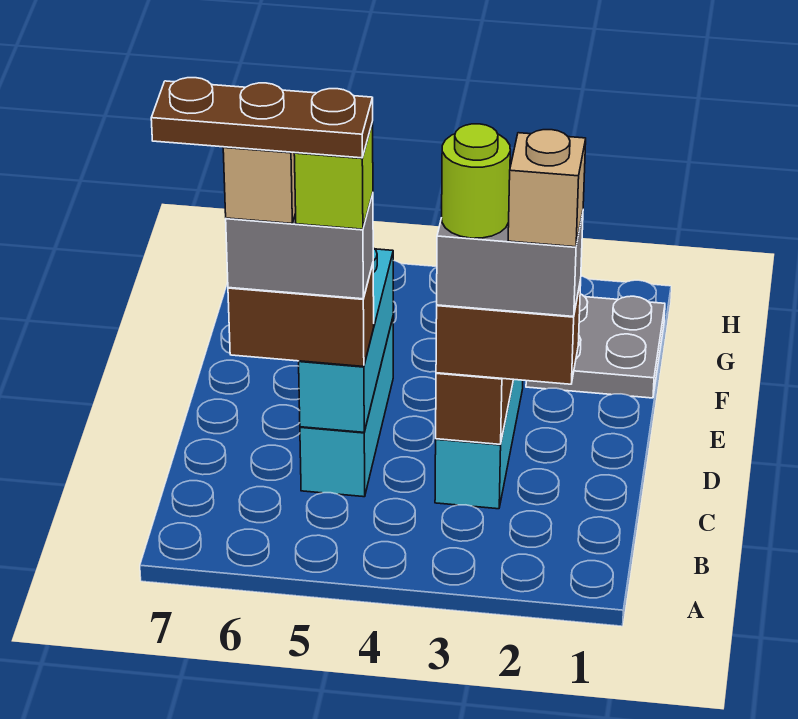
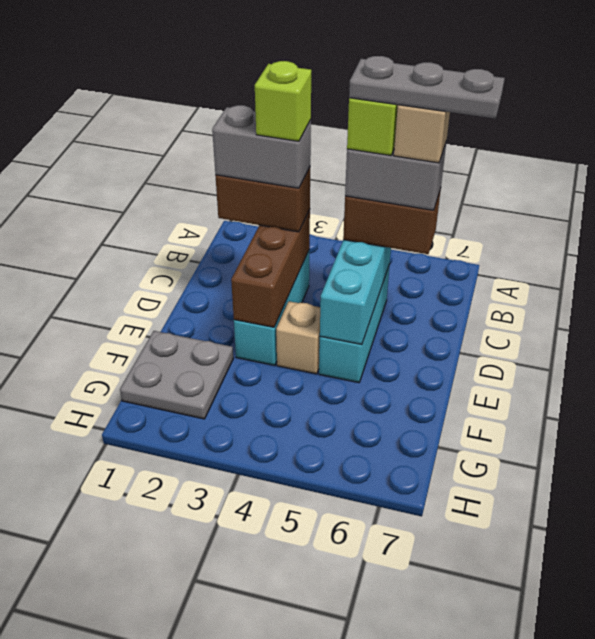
tan brick C2 level 5 -> tan brick E4 level 1
lime round brick C3 level 5 -> lime brick C3 level 5
brown plate C5:C7 level 6 -> grey plate C5:C7 level 6

